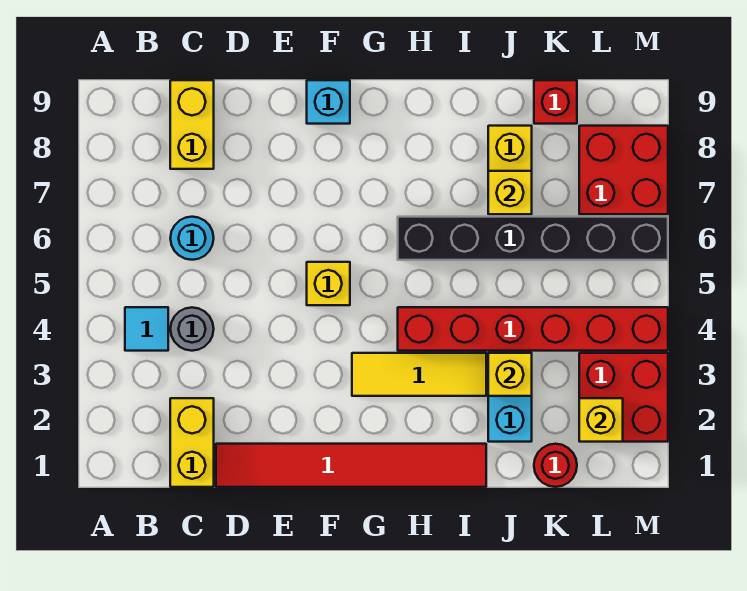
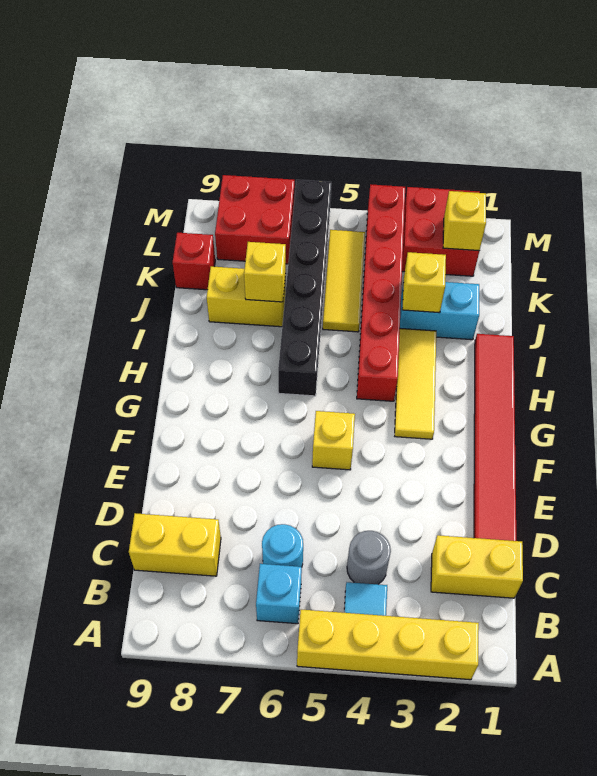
none -> yellow brick A2:A5 level 1
cyan brick F9 level 1 -> cyan brick B6 level 1
none -> yellow tile J5:L5 level 1
red round brick K1 level 1 -> none

